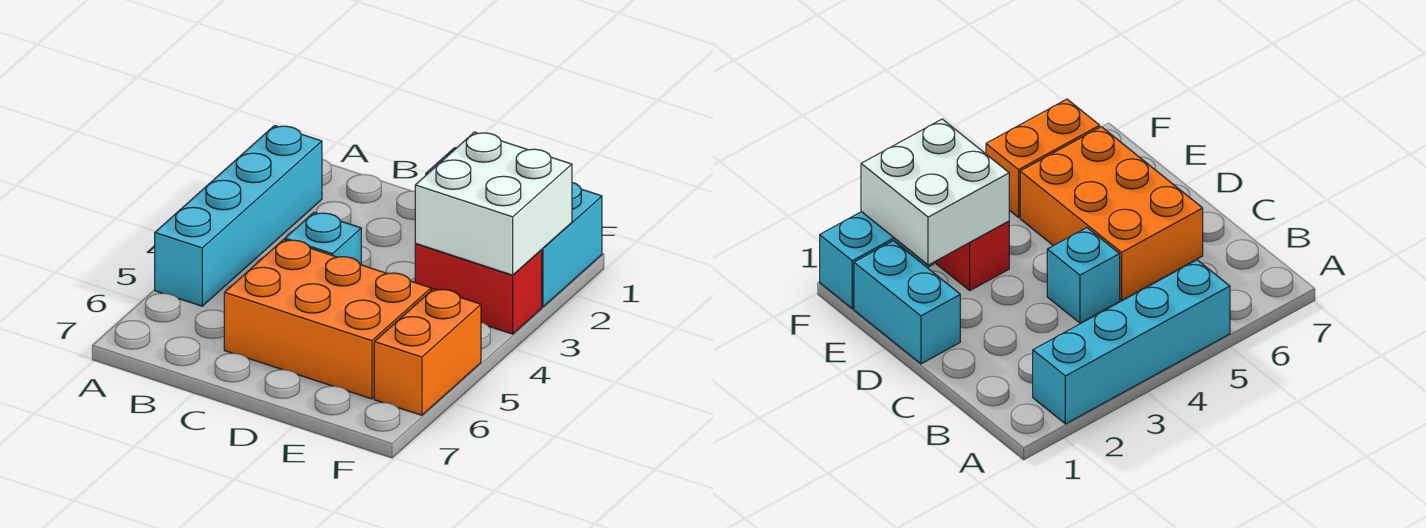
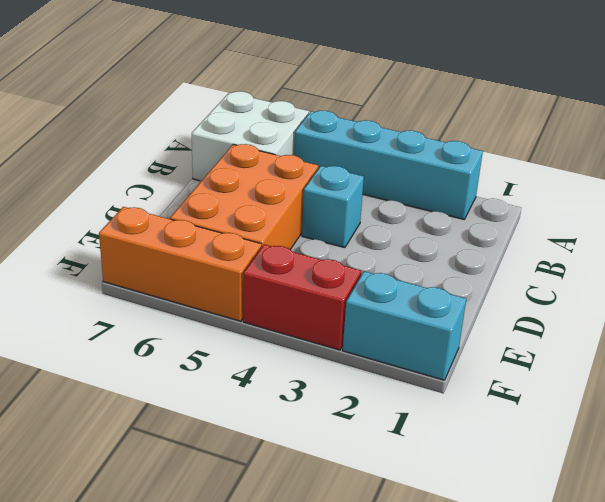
cyan brick D1:E1 level 1 -> none
white brick E2:F3 level 2 -> white brick A6:B7 level 1
red brick E3:F3 level 1 -> red brick F3:F4 level 1
orange brick F5:F6 level 1 -> orange brick F5:F7 level 1

